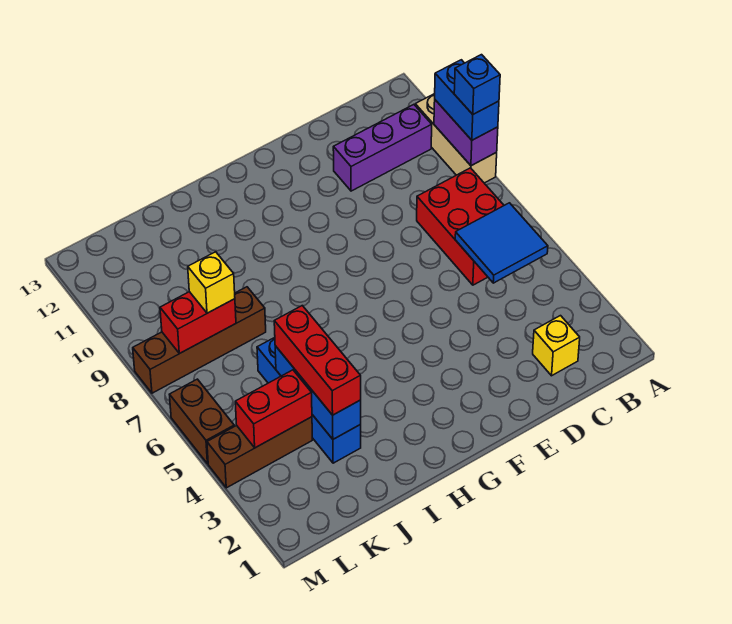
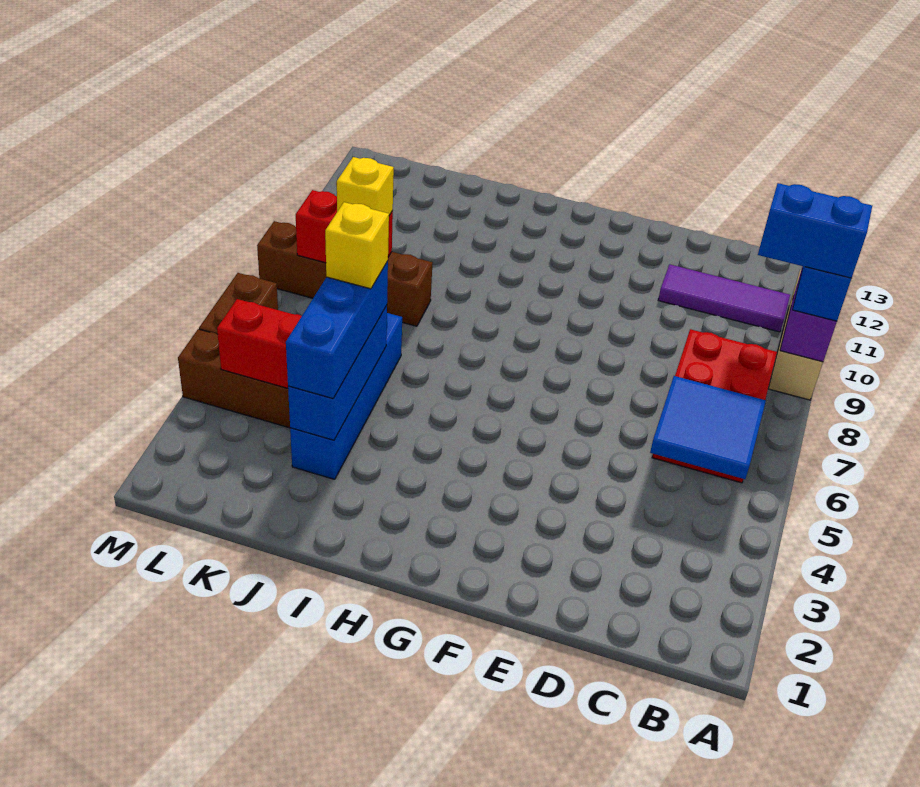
blue brick A9 level 4 -> blue brick A9:B9 level 4
purple brick B11:D11 level 1 -> purple tile B11:D11 level 1
yellow brick C2 level 1 -> yellow brick J5 level 4
red brick J3:J5 level 3 -> blue brick J3:J5 level 3

